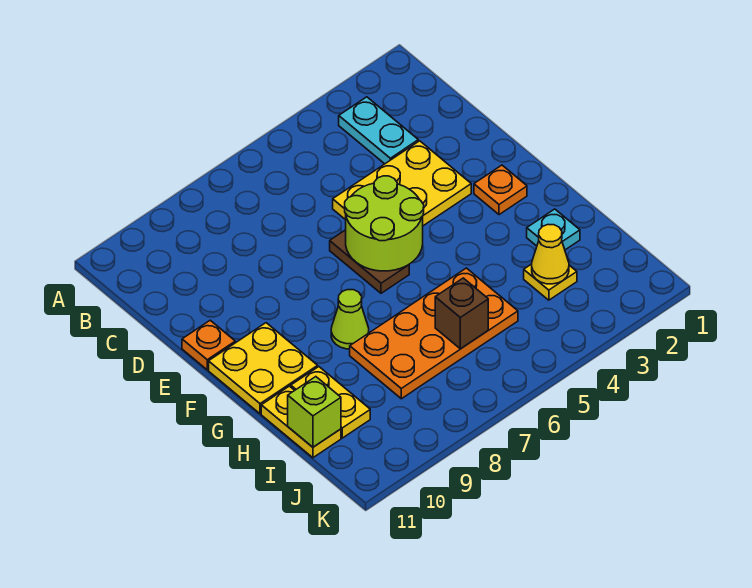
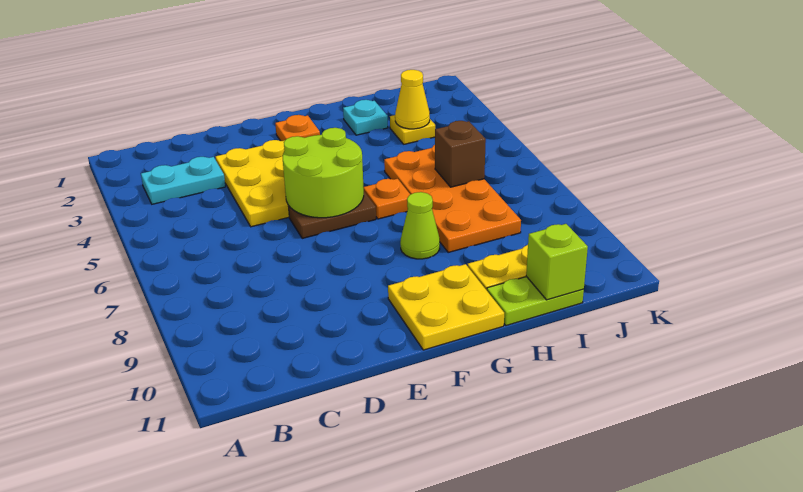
orange plate E11 level 1 -> orange plate G6 level 1
yellow plate H11:I11 level 1 -> lime plate H11:I11 level 1

